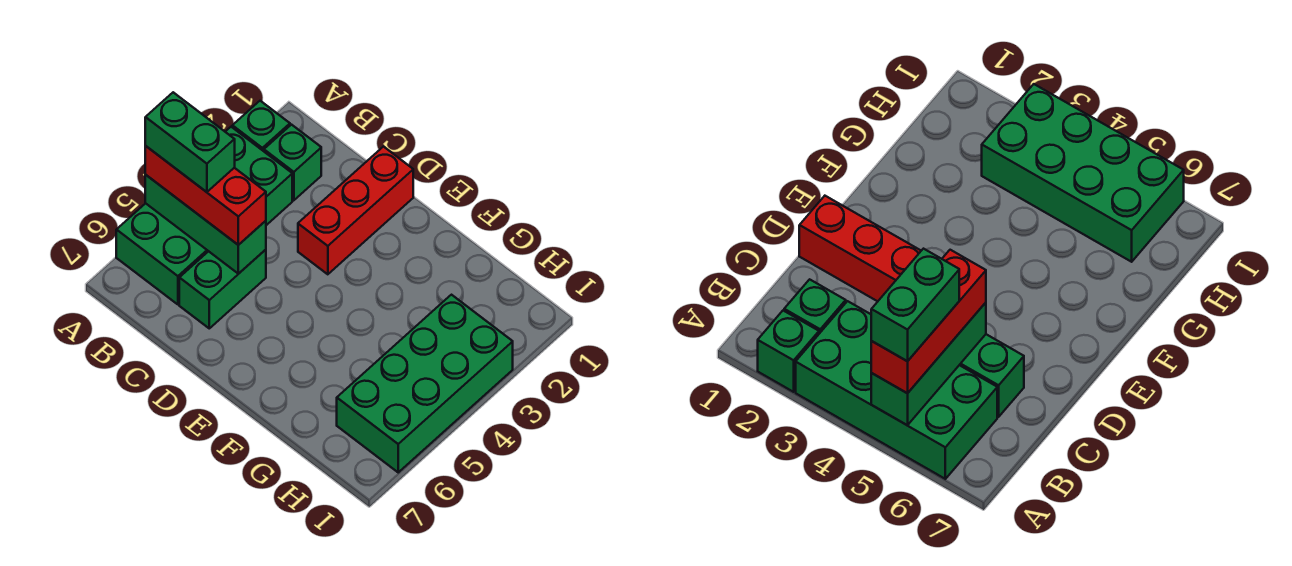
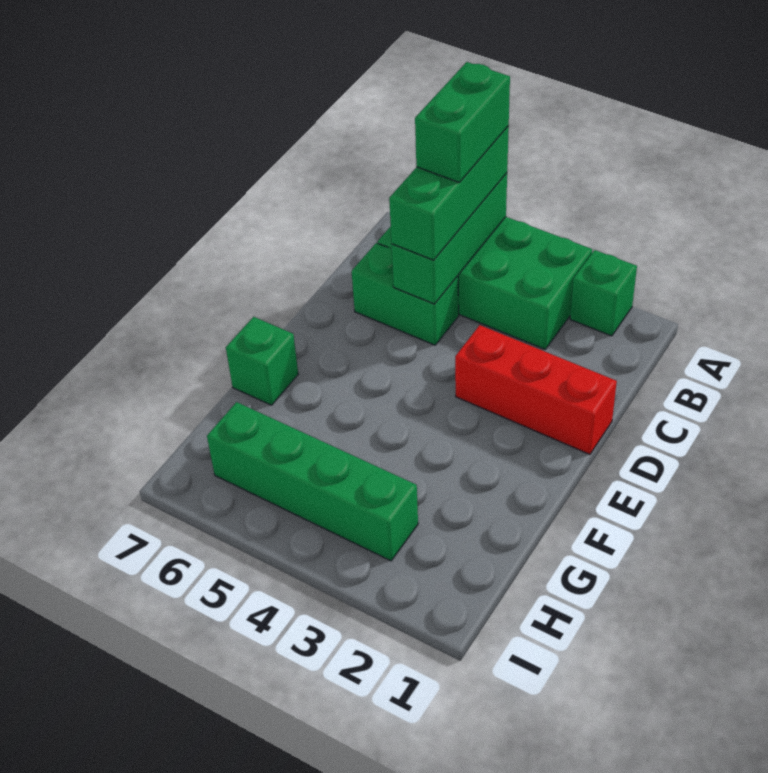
red brick A5:C5 level 3 -> green brick A5:C5 level 3
green brick B2 level 1 -> green brick F7 level 1
green brick H3:I6 level 1 -> green brick H3:H6 level 1

